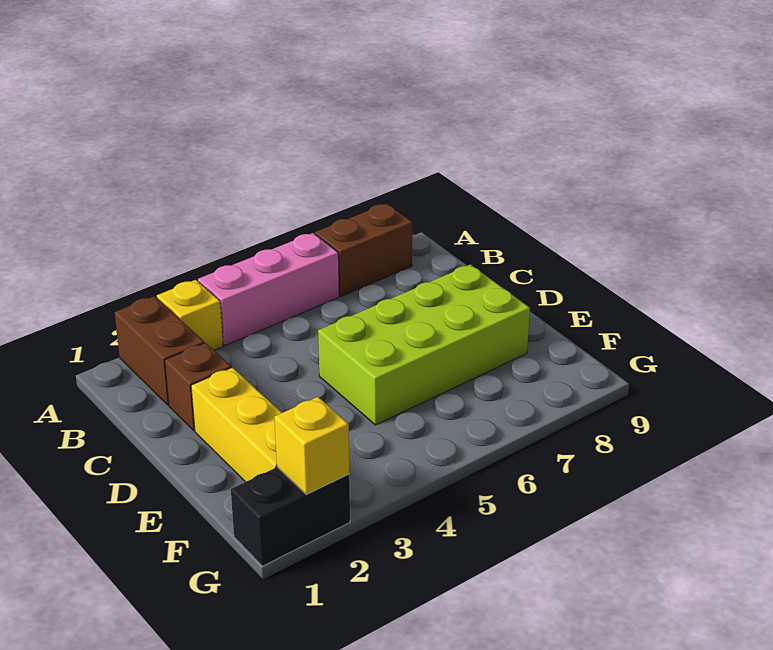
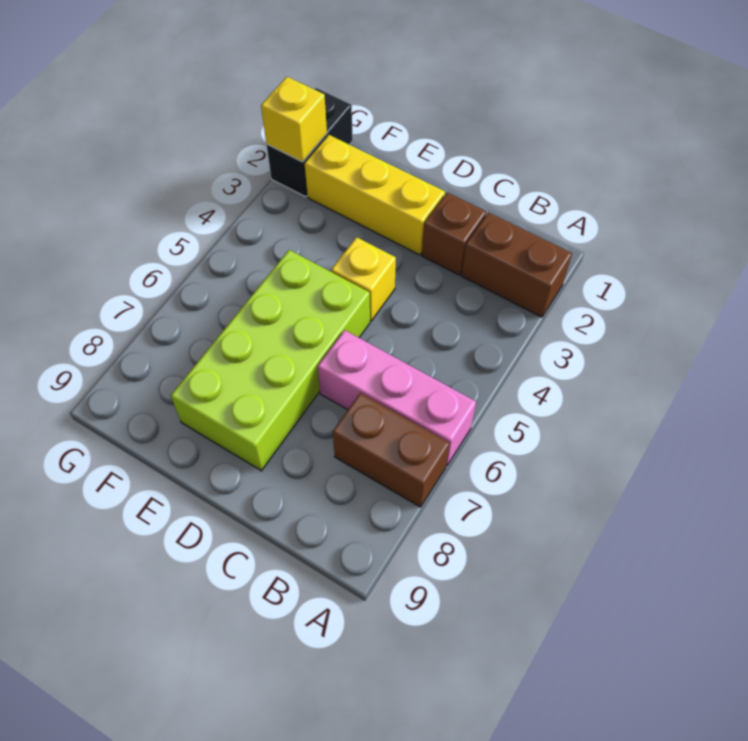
yellow brick A3 level 1 -> yellow brick D4 level 1
pink brick A4:A6 level 1 -> pink brick A6:C6 level 1
brown brick A7:A8 level 1 -> brown brick A7:B7 level 1

